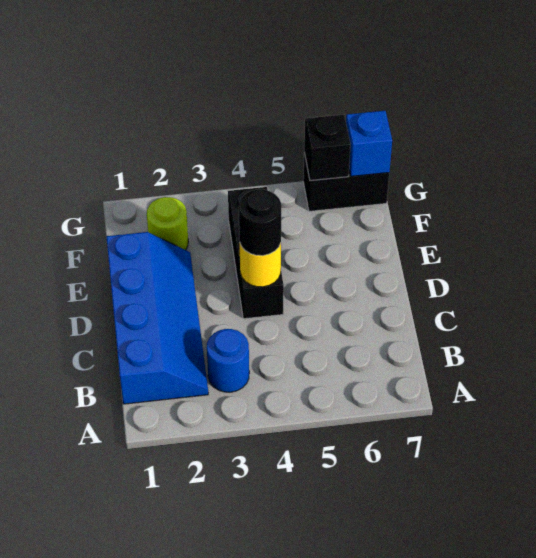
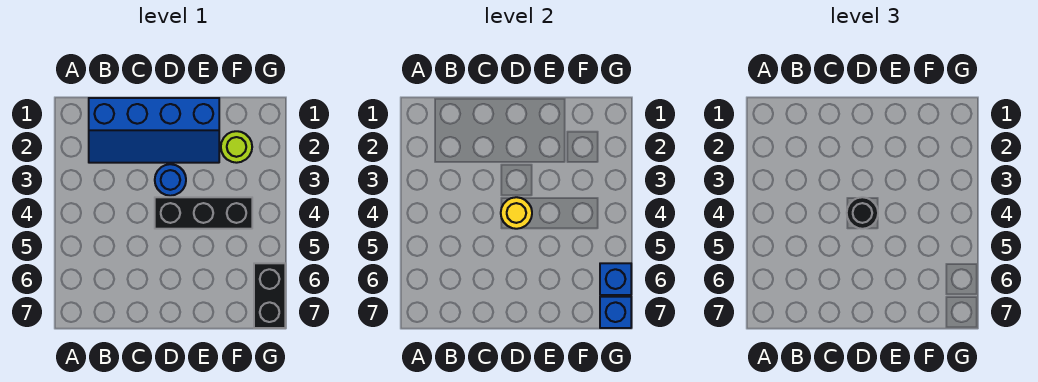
blue round brick B3 level 1 -> blue round brick D3 level 1
black brick G6 level 2 -> blue brick G6 level 2

